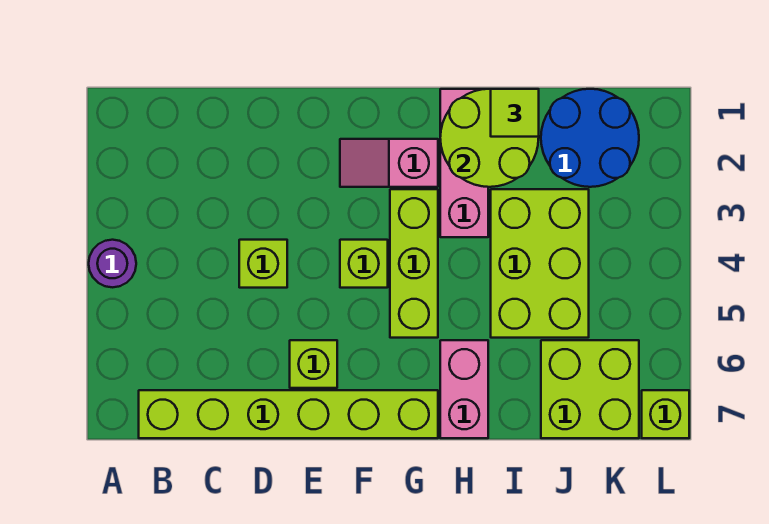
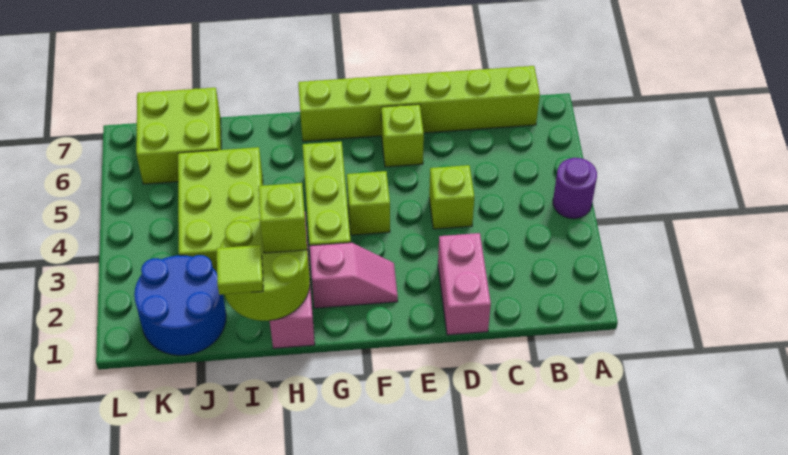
pink brick H6:H7 level 1 -> pink brick D1:D2 level 1
lime brick L7 level 1 -> lime brick H2 level 3

